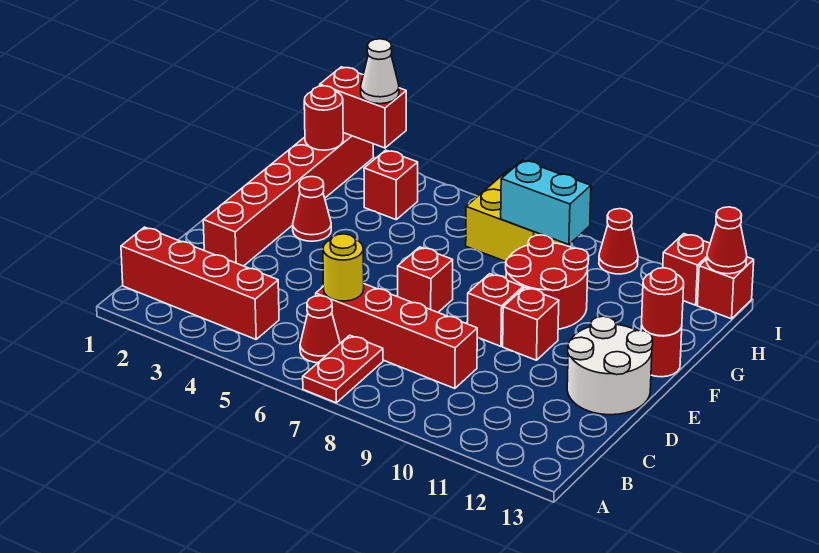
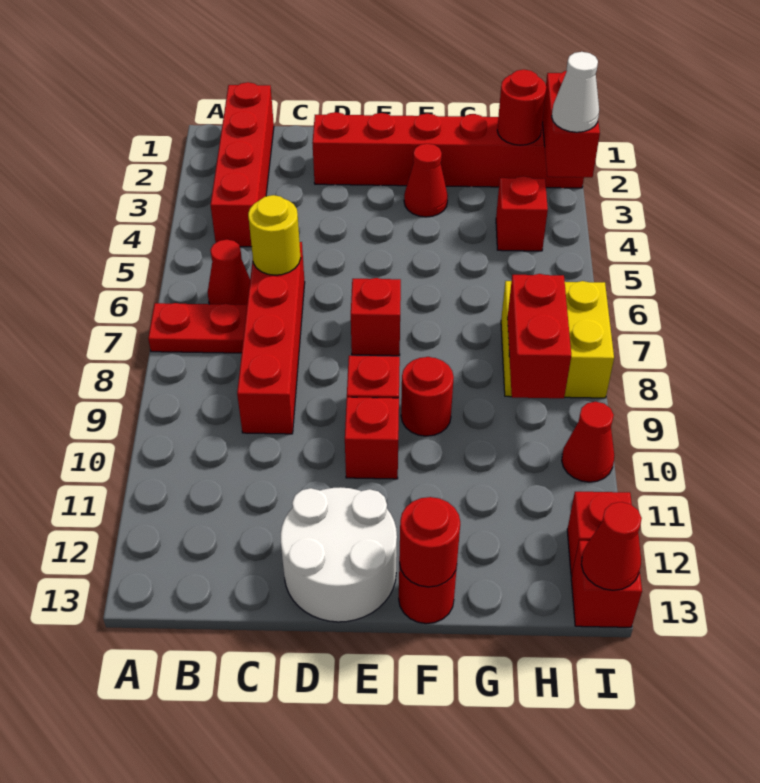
red round brick F9:G10 level 1 -> red round brick F9 level 1
cyan brick H8:H9 level 2 -> red brick H8:H9 level 2

